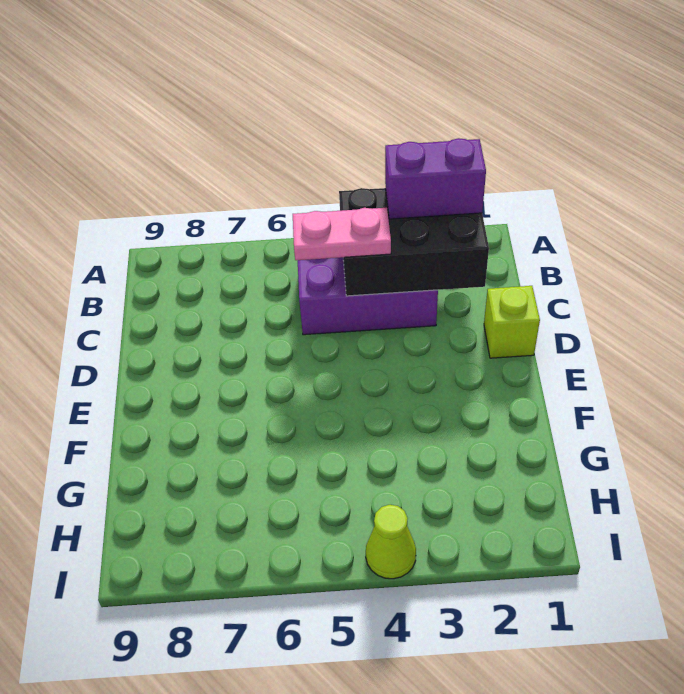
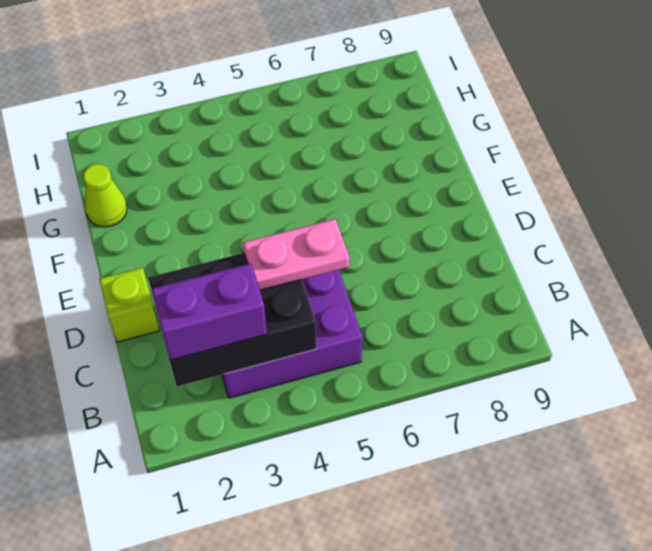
lime cone I4 level 1 -> lime cone G1 level 1

